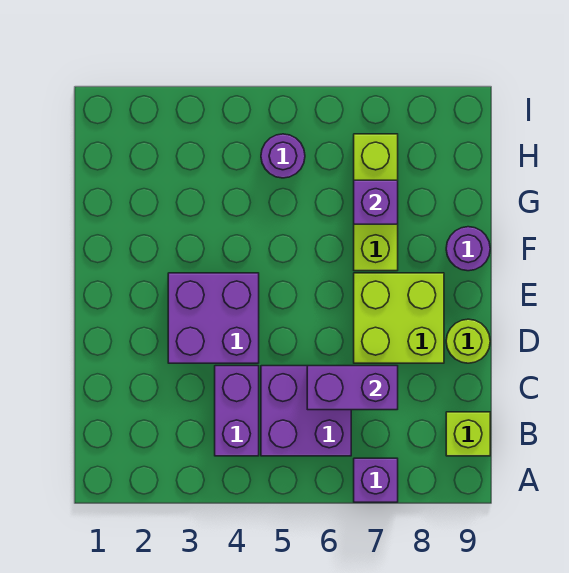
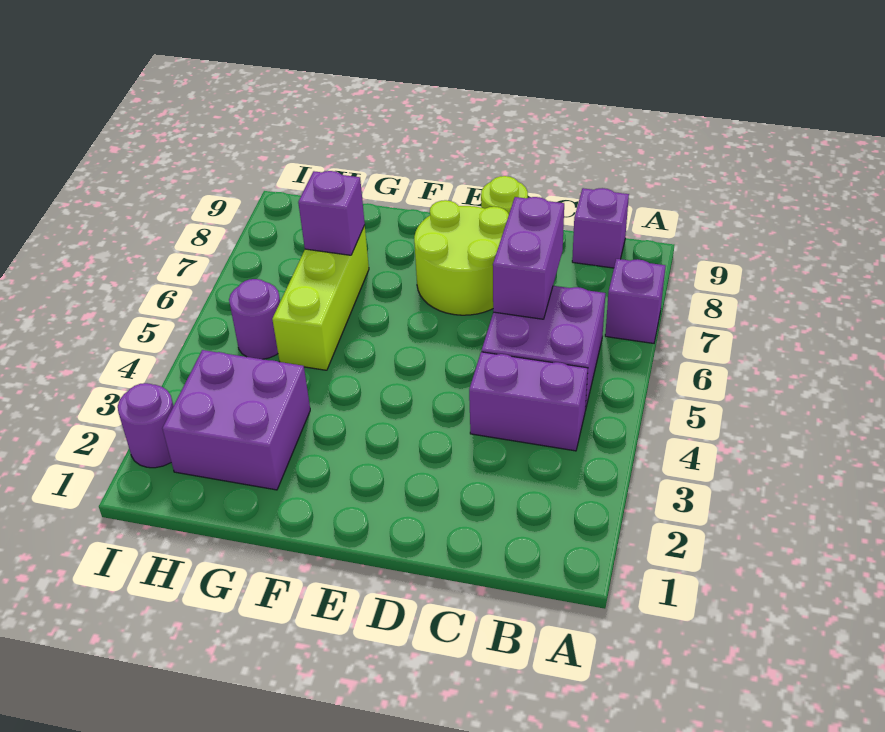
lime brick B9 level 1 -> purple brick B9 level 1
purple brick D3:E4 level 1 -> purple brick G2:H3 level 1
lime brick D7:E8 level 1 -> lime round brick D7:E8 level 1
lime brick F7:H7 level 1 -> lime brick G5:G7 level 1
purple round brick F9 level 1 -> purple round brick I2 level 1

